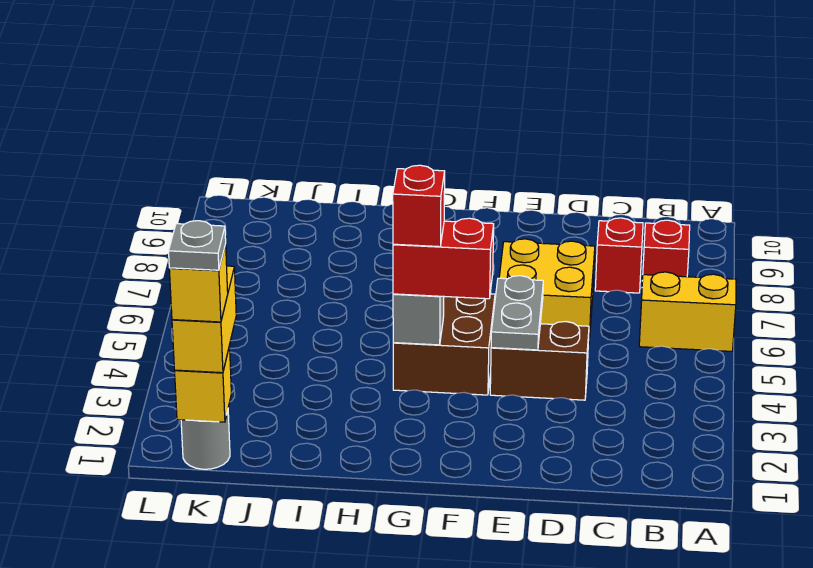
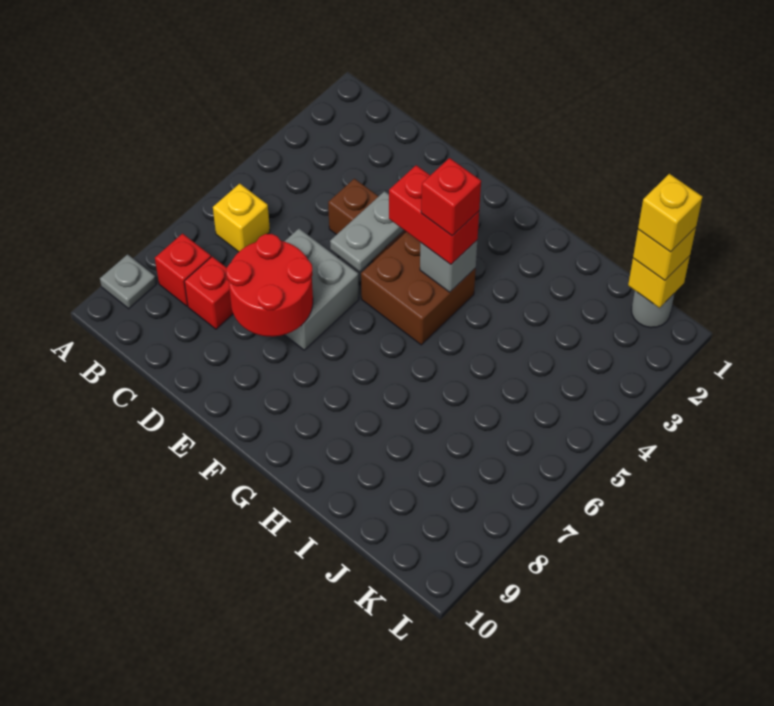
yellow brick A6:B6 level 1 -> yellow brick B6 level 1
yellow brick D6:E7 level 1 -> grey brick D6:E7 level 1
none -> red round brick D7:E8 level 2
yellow brick K1:K2 level 3 -> yellow brick K1 level 3
grey plate K1 level 5 -> grey plate A9 level 1

